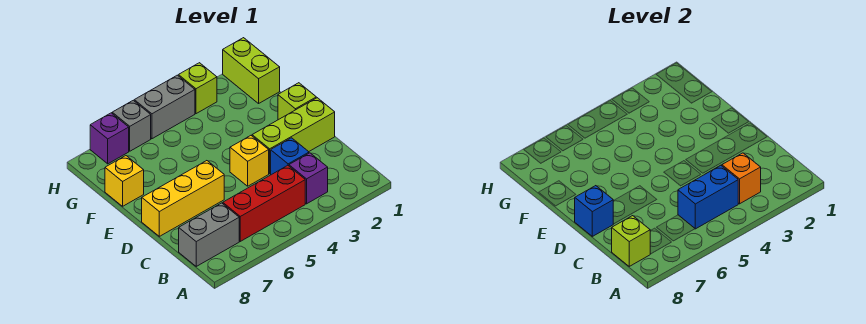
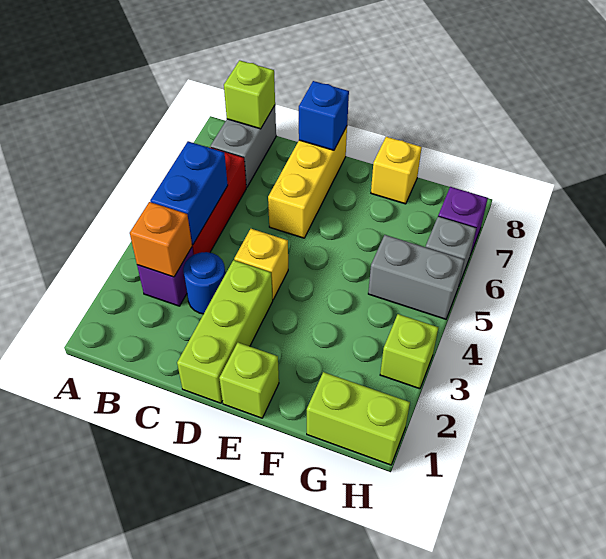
blue brick C3 level 1 -> blue round brick C3 level 1
grey brick H4:H5 level 1 -> grey brick G5:H5 level 1

